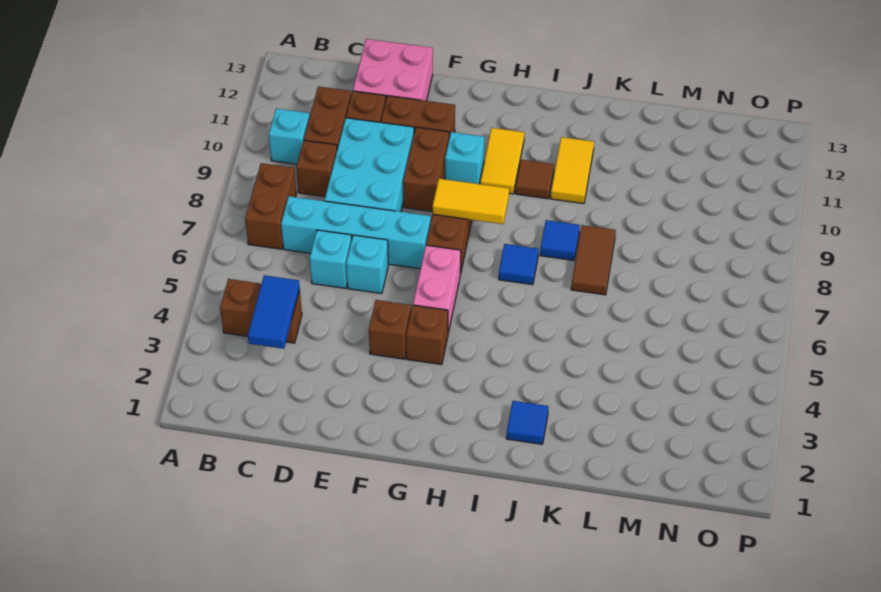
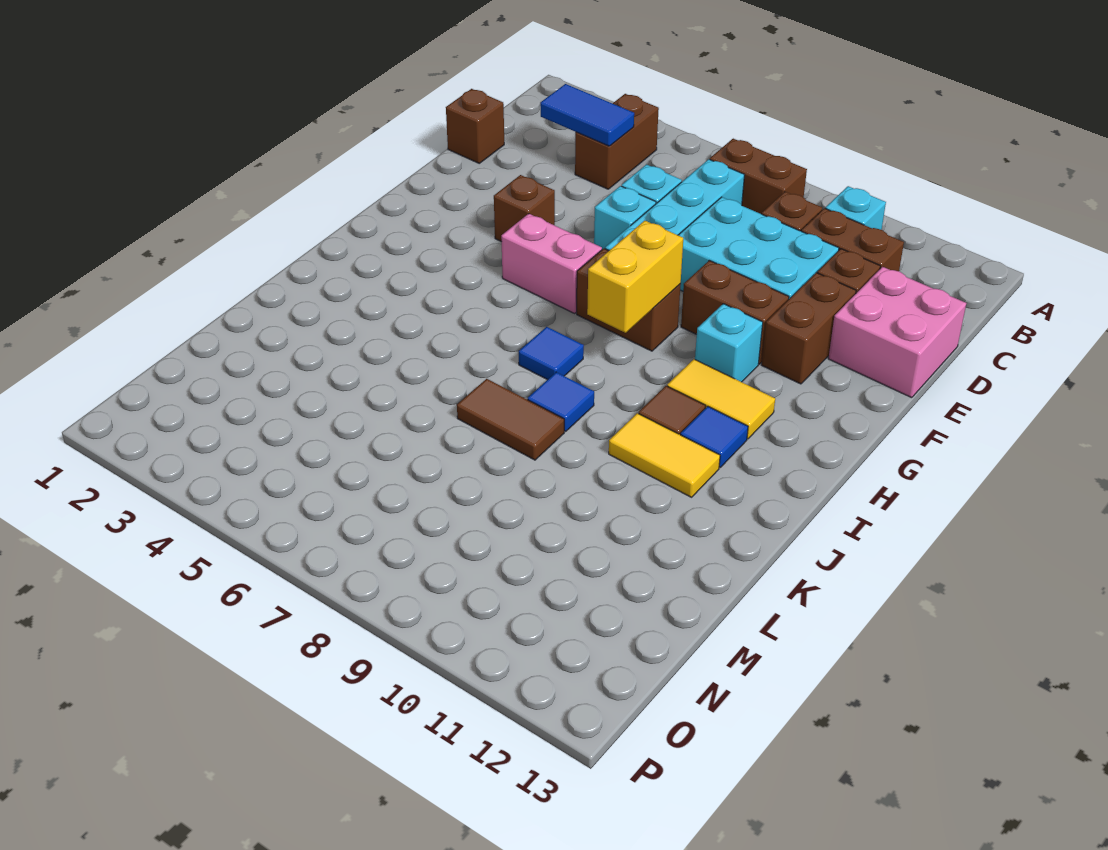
brown brick G4 level 1 -> brown brick D1 level 1
yellow tile G8:H8 level 2 -> yellow brick G8:H8 level 2
blue tile J2 level 1 -> blue tile I11 level 1

